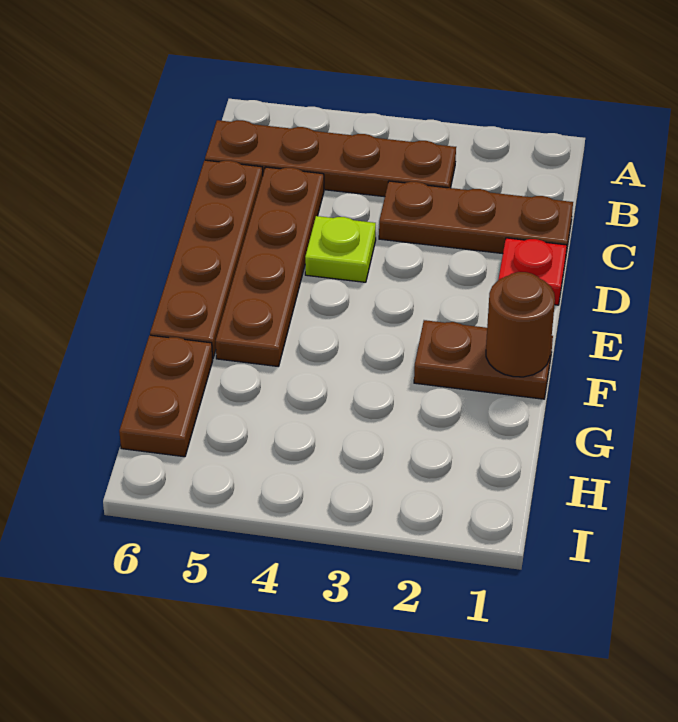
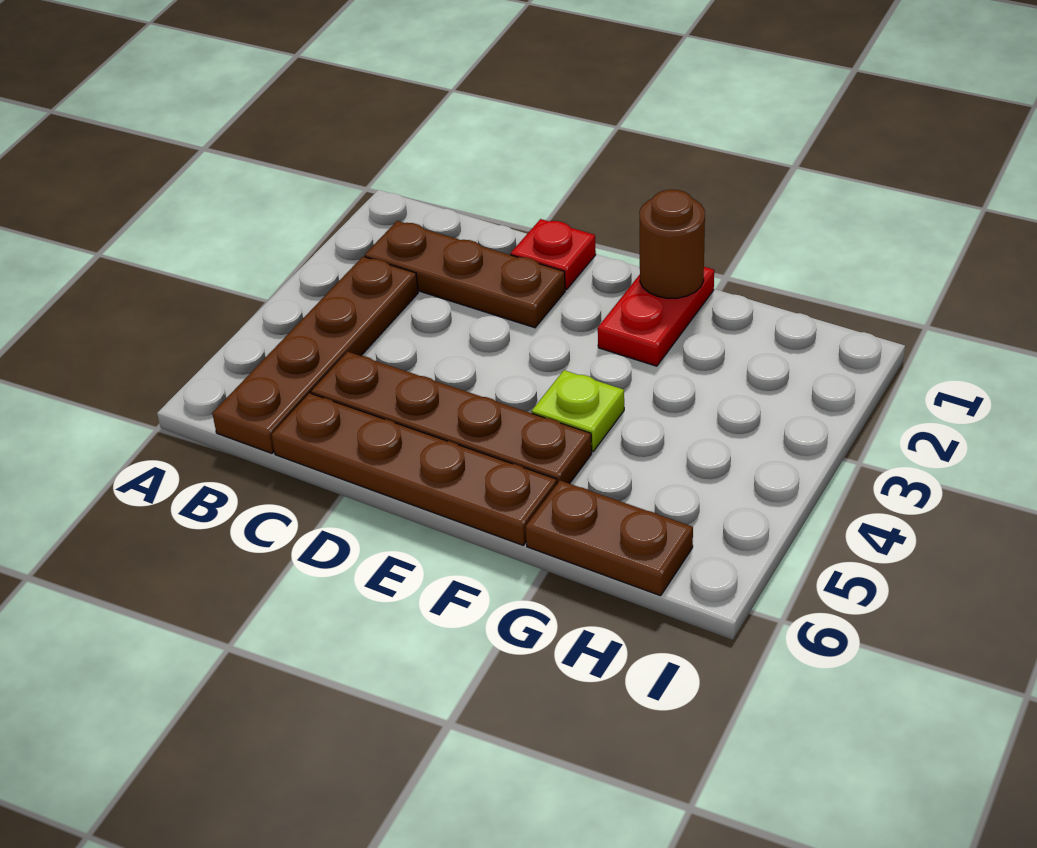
brown plate C1:C3 level 1 -> brown plate B2:D2 level 1
lime plate D4 level 1 -> lime plate F4 level 1
brown plate F1:F2 level 1 -> red plate F1:F2 level 1

